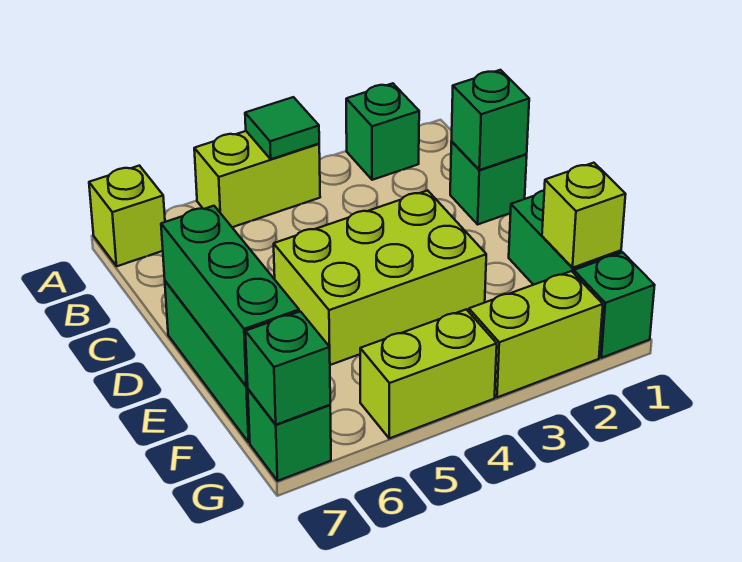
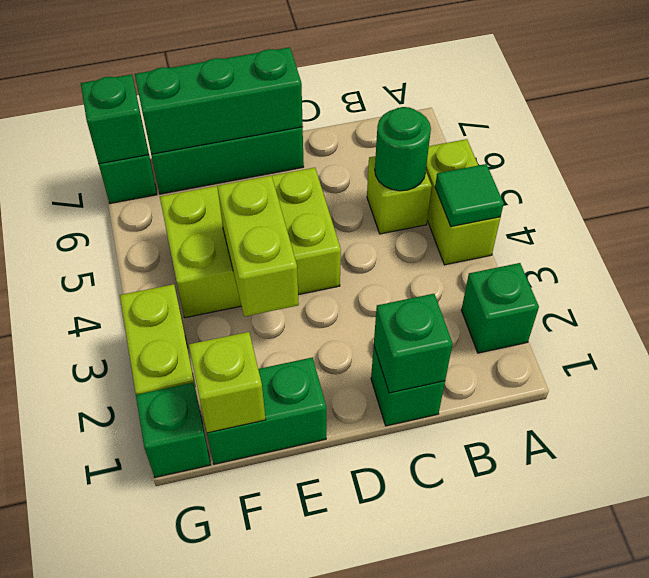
lime brick A7 level 1 -> lime brick B5 level 1
none -> green round brick B5 level 2
lime brick D3:E5 level 1 -> lime brick D4:F5 level 1
lime brick G4:G5 level 1 -> lime brick E3:E4 level 2

